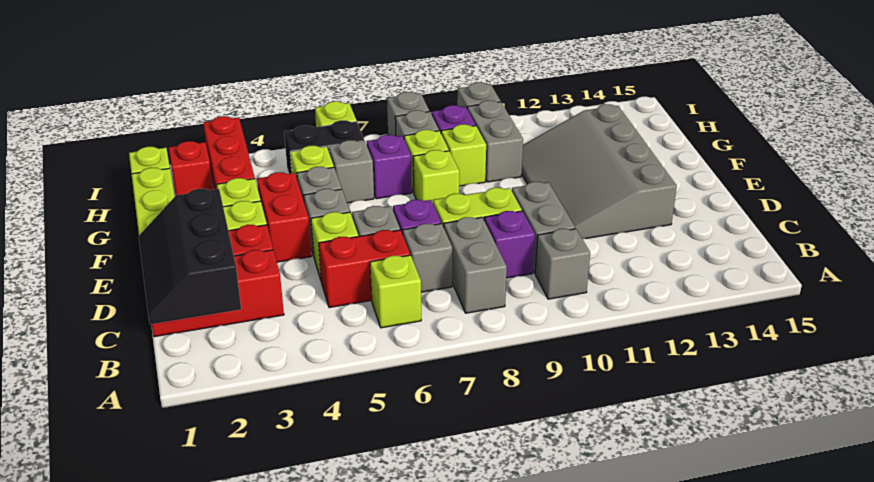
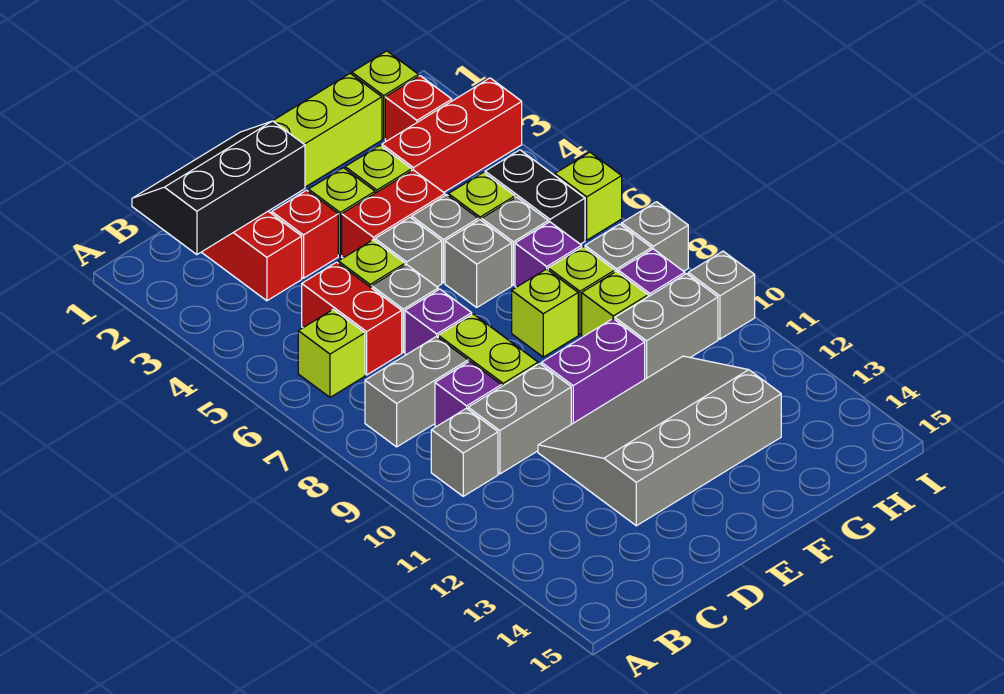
grey brick C7 level 1 -> grey brick F6 level 1
none -> purple brick E10:F10 level 1

